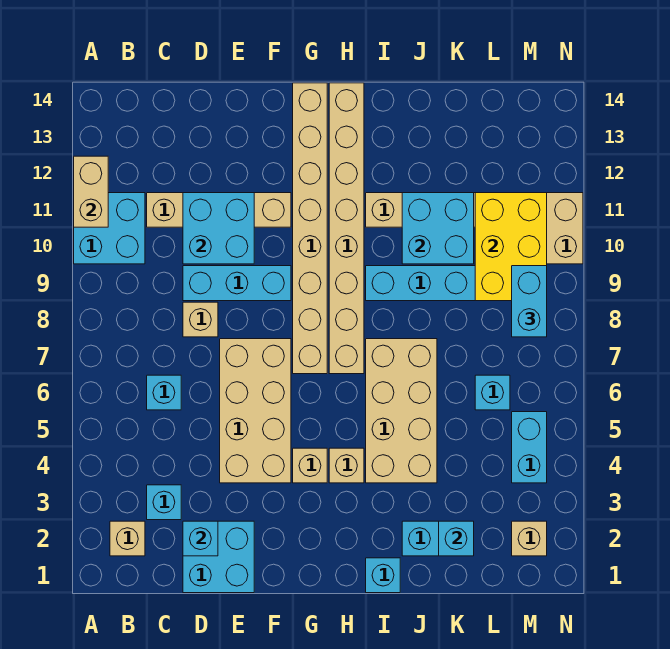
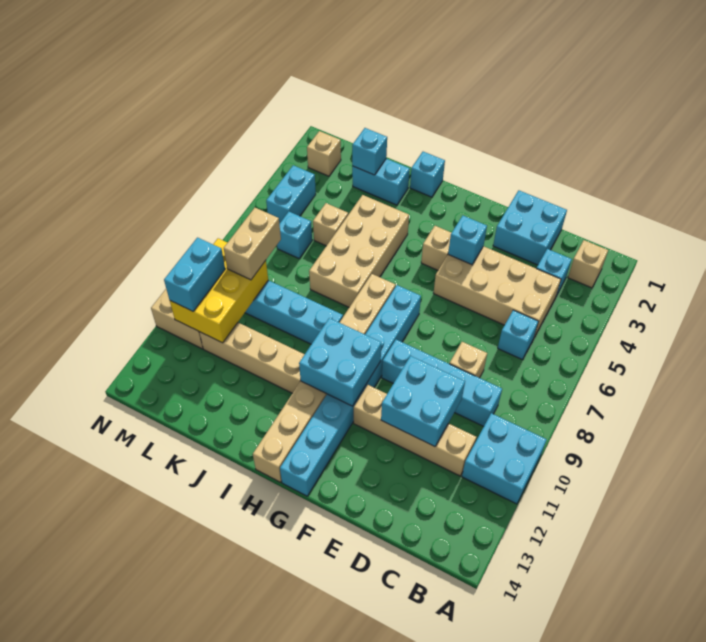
tan brick A11:A12 level 2 -> tan brick L8:L9 level 3
cyan brick D2 level 2 -> cyan brick F4 level 2
cyan brick D9:F9 level 1 -> cyan brick C9:F9 level 1
tan brick E4:F7 level 1 -> tan brick C4:F5 level 1
tan brick G7:G14 level 1 -> cyan brick G7:G14 level 1
tan brick H4 level 1 -> tan brick K5 level 1
cyan brick J10:K11 level 2 -> cyan brick G10:H11 level 2
cyan brick M8:M9 level 3 -> cyan brick M10:M11 level 3

